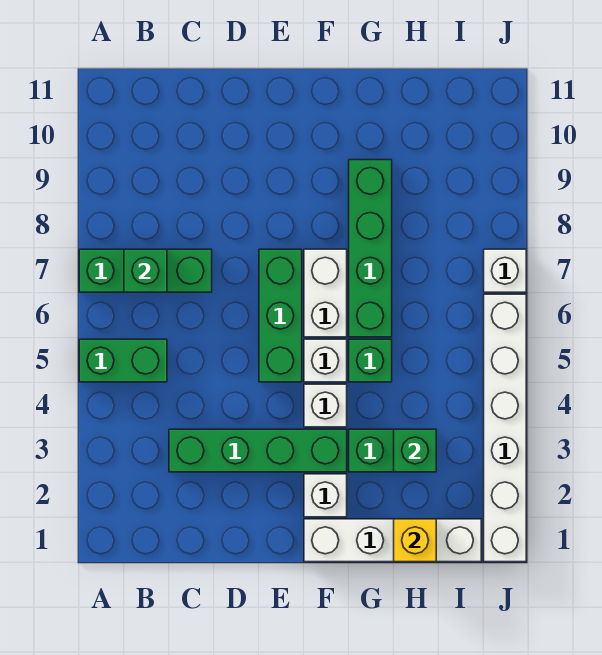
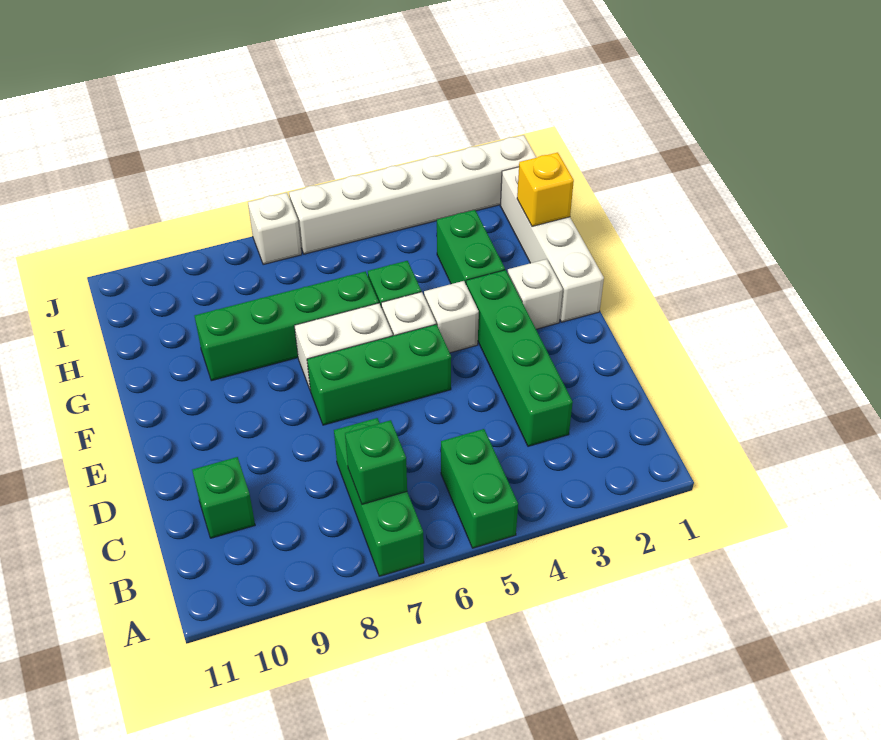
green brick H3 level 2 -> green brick C10 level 1

